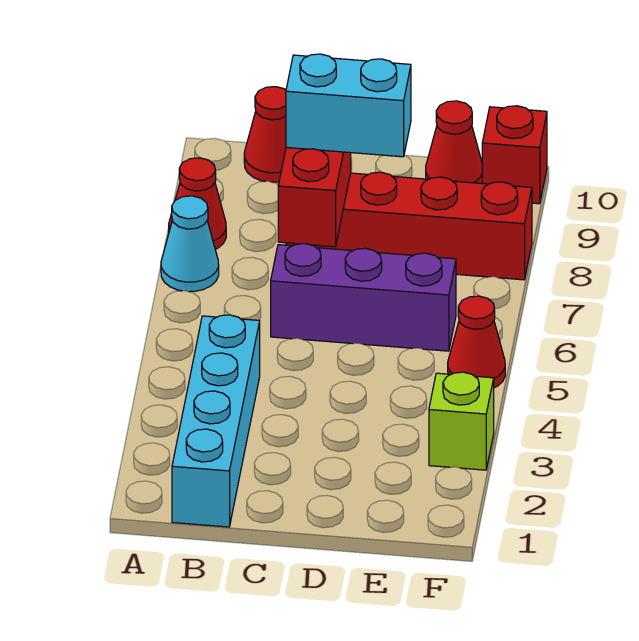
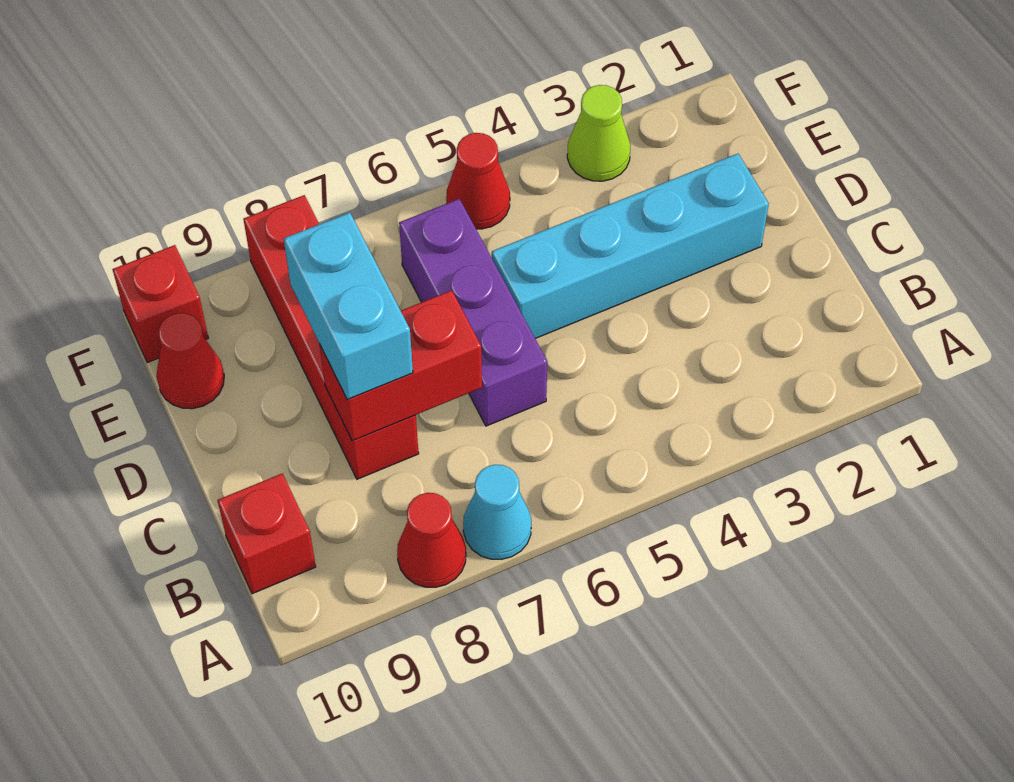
cyan brick B1:B4 level 1 -> cyan brick D2:D5 level 1
red cone B10 level 1 -> red brick B10 level 1
lime brick F3 level 1 -> lime cone F3 level 1

